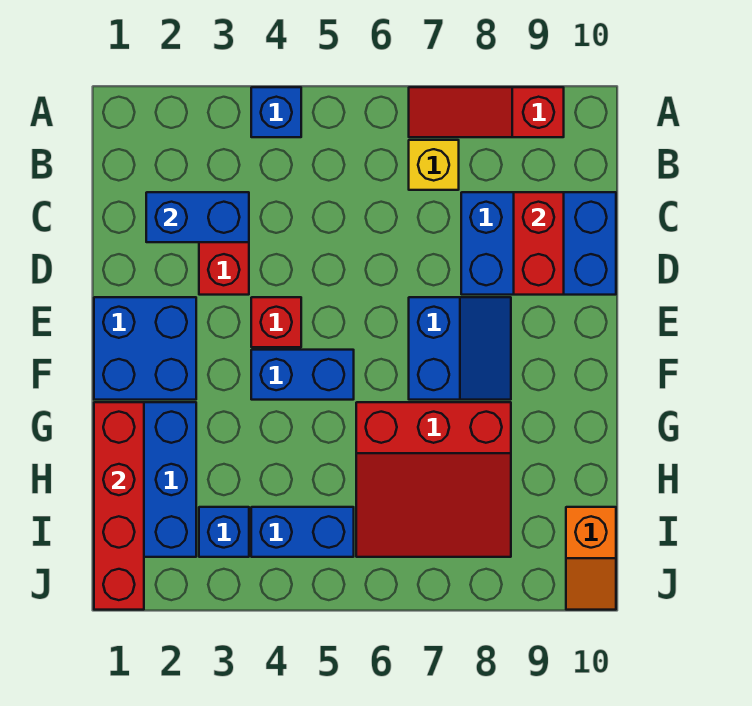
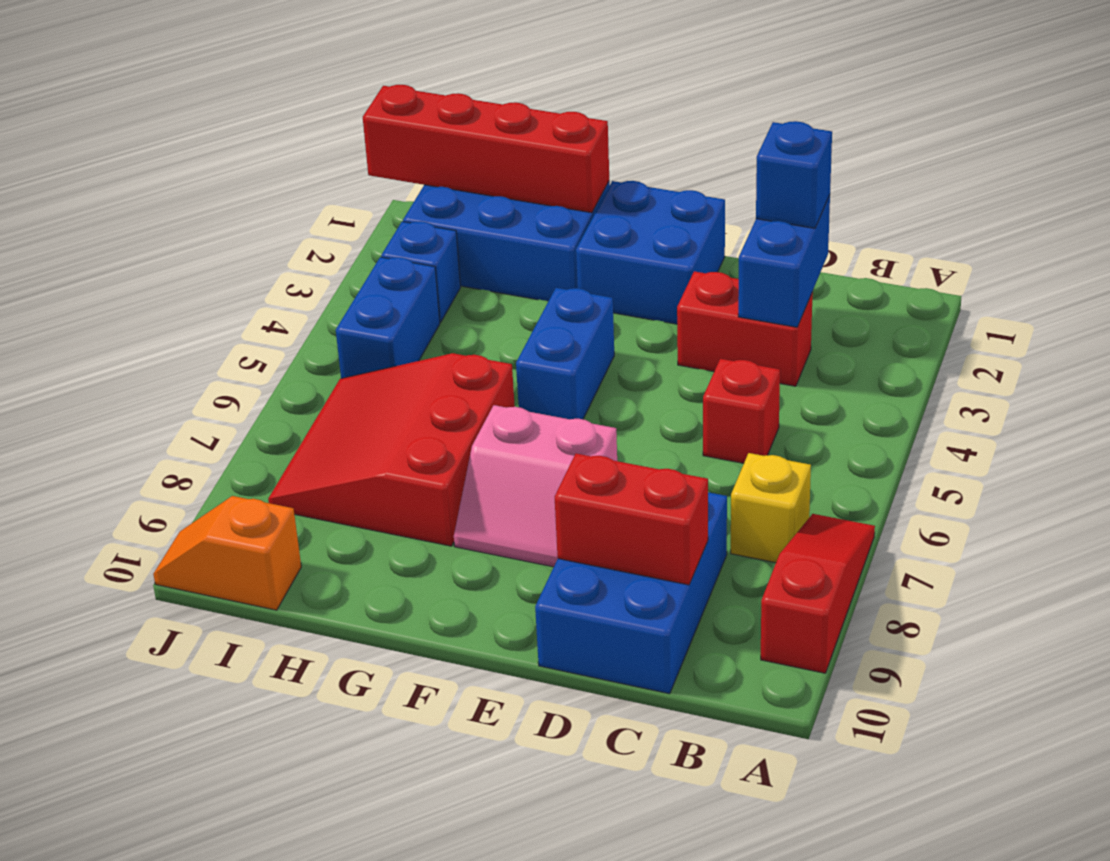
blue brick A4 level 1 -> blue brick C2 level 3
red brick E4 level 1 -> red brick C5 level 1
blue slope E7:F8 level 1 top 7 -> pink slope E7:F8 level 1 top 7

